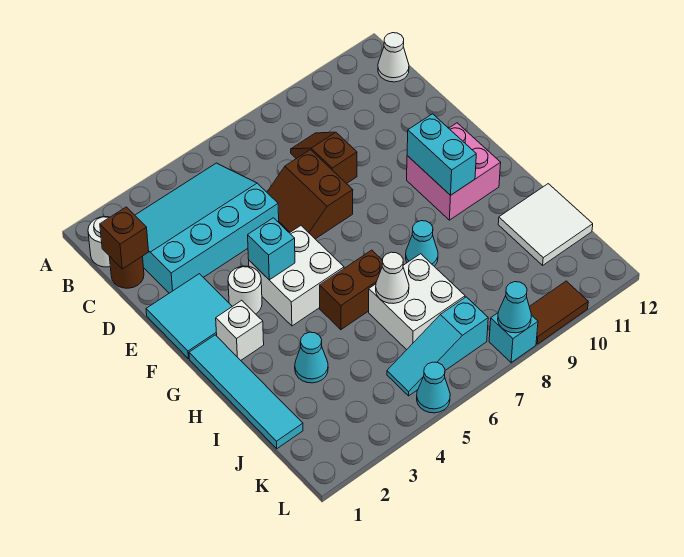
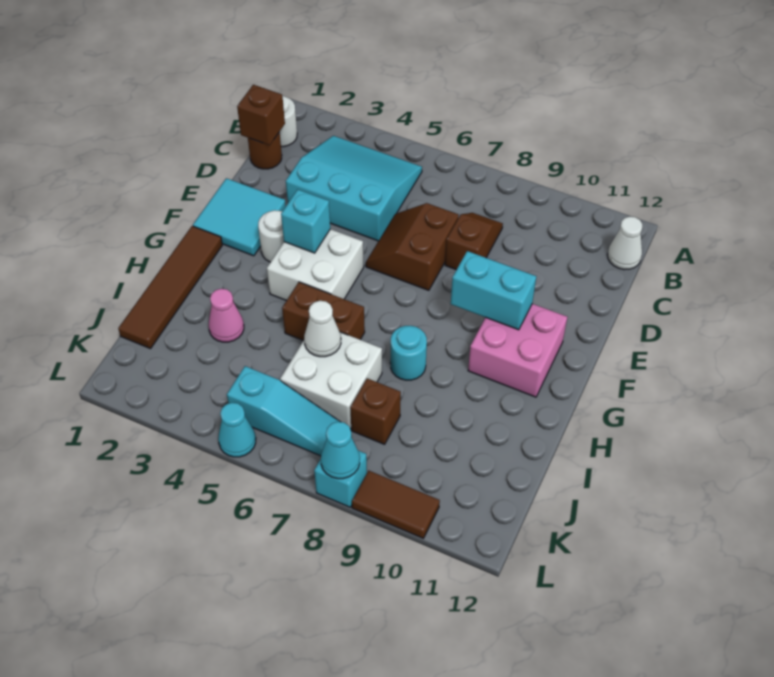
cyan slope B2:D5 level 1 top D -> cyan slope B3:D5 level 1 top D
cyan brick F10:G10 level 2 -> cyan brick F9:F10 level 2
cyan tile G1:J1 level 1 -> brown tile G1:J1 level 1
white brick G2 level 1 -> none
cyan cone H8 level 1 -> cyan round brick H8 level 1
cyan cone I3 level 1 -> pink cone I3 level 1
white tile I11:J12 level 1 -> none
none -> brown brick J8 level 1
cyan slope K5:K7 level 1 top 7 -> cyan slope K5:K7 level 1 top 5

